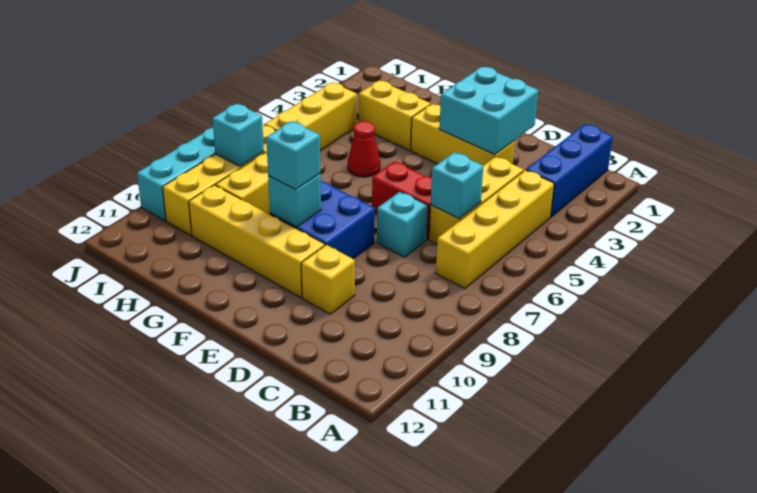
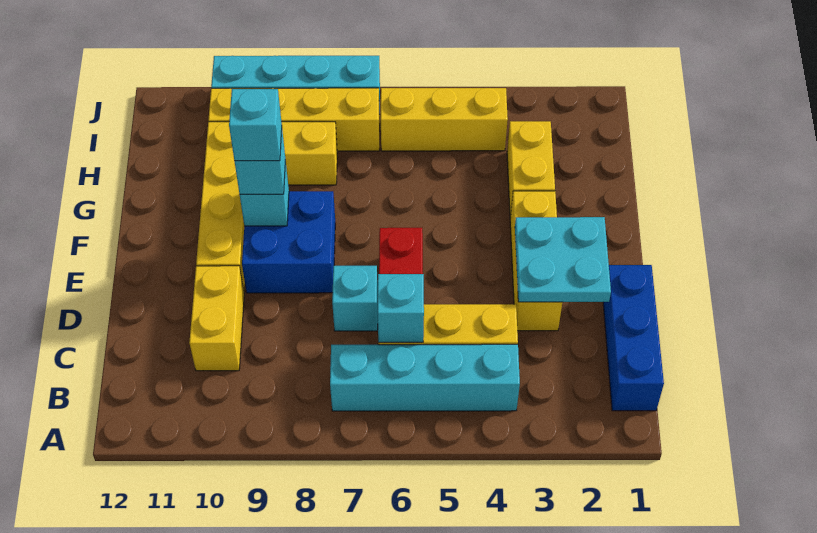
blue brick B1:B3 level 1 -> blue brick B1:D1 level 1
yellow brick B4:B7 level 1 -> cyan brick B4:B7 level 1
cyan brick D2:E3 level 2 -> cyan plate D2:E3 level 2
yellow brick D10 level 1 -> yellow brick C10:D10 level 1
red cone G5 level 1 -> none
cyan brick I8 level 2 -> cyan brick F9 level 4

